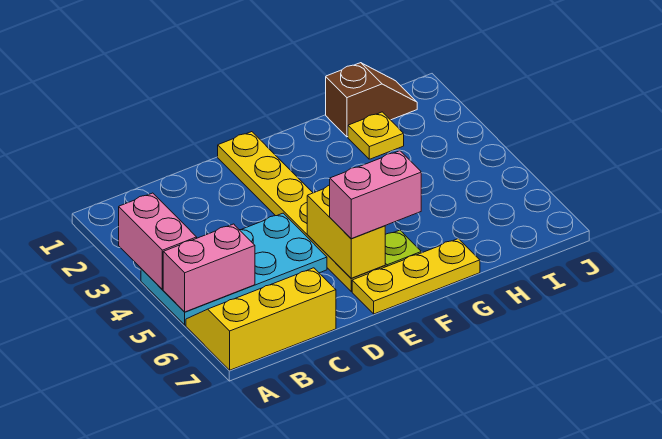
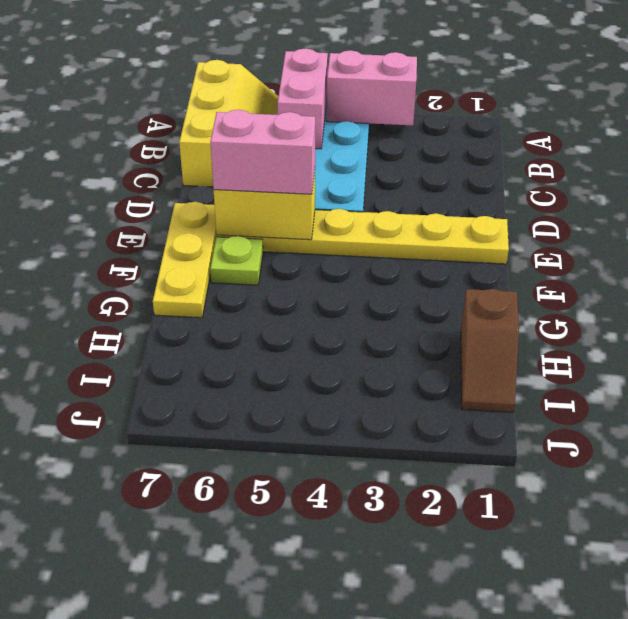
pink brick E6:F6 level 3 -> pink brick E5:E6 level 3
yellow plate H2 level 1 -> none

